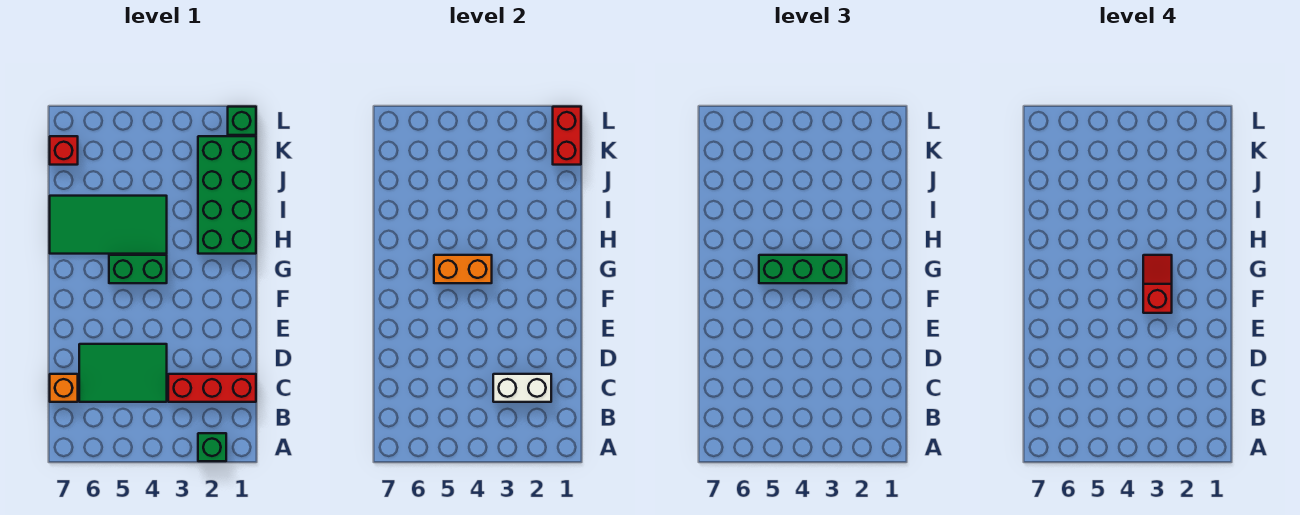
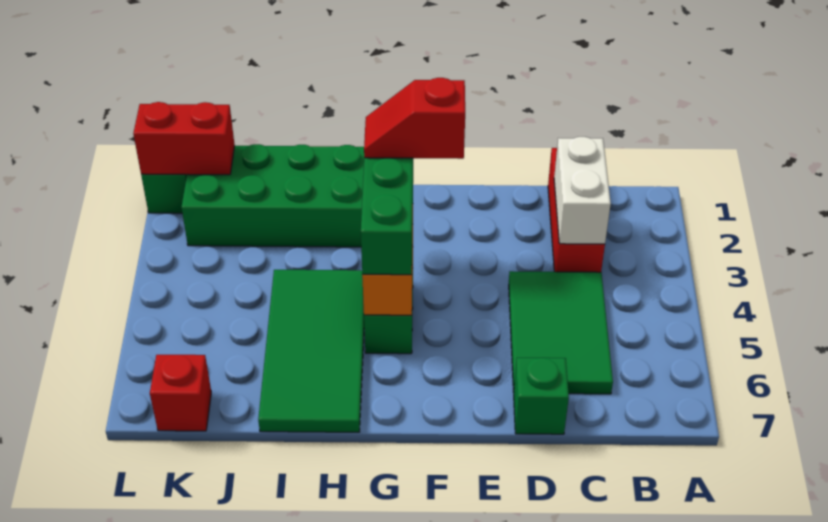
green brick A2 level 1 -> green brick D7 level 1
orange brick C7 level 1 -> none

